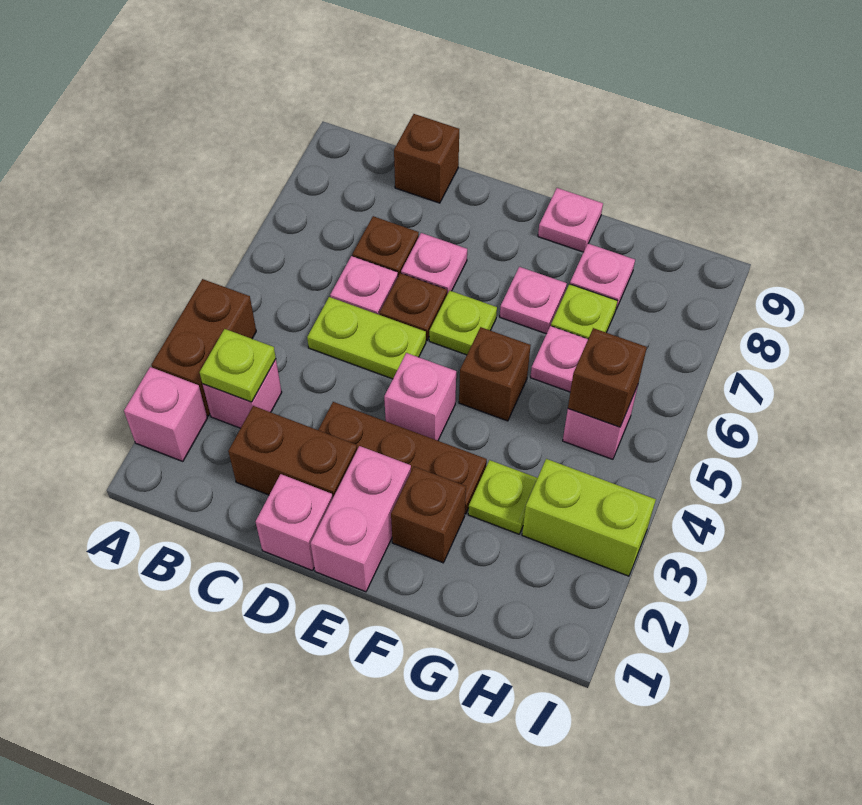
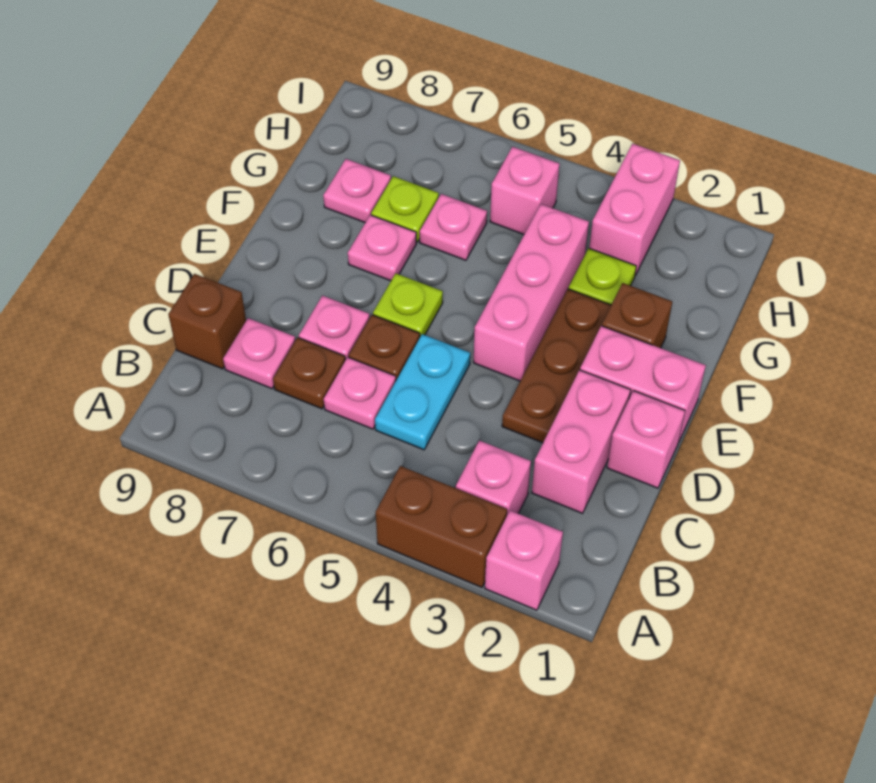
lime plate B3 level 2 -> none
brown brick C2:D2 level 1 -> pink brick C2:D2 level 1
lime plate C5:D5 level 1 -> cyan plate C5:D5 level 1
pink brick E4 level 1 -> pink brick E4:G4 level 1
brown brick F5 level 1 -> none
pink plate F9 level 1 -> pink plate C8 level 1
lime brick H3:I3 level 1 -> pink brick H3:I3 level 1
brown brick H5 level 2 -> none

